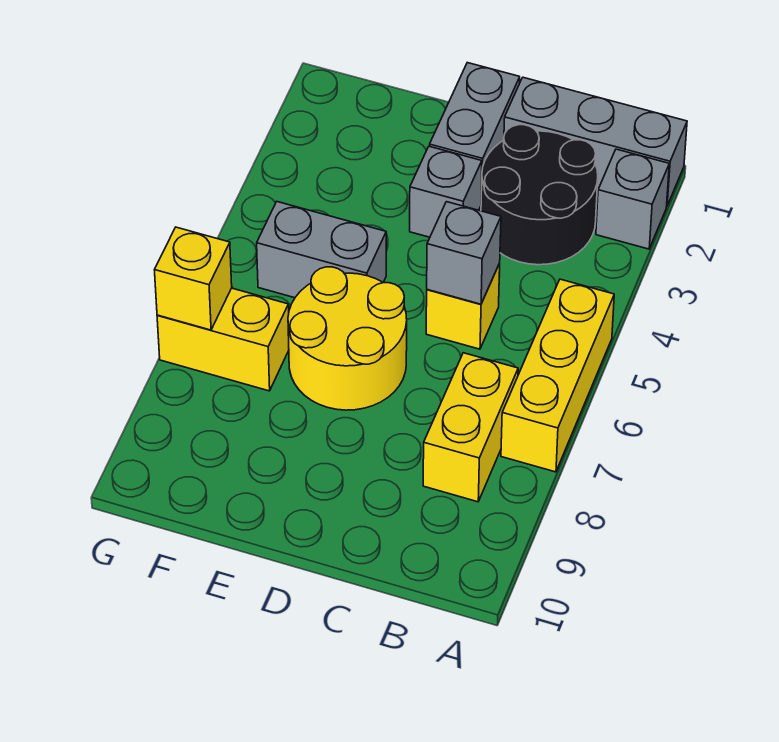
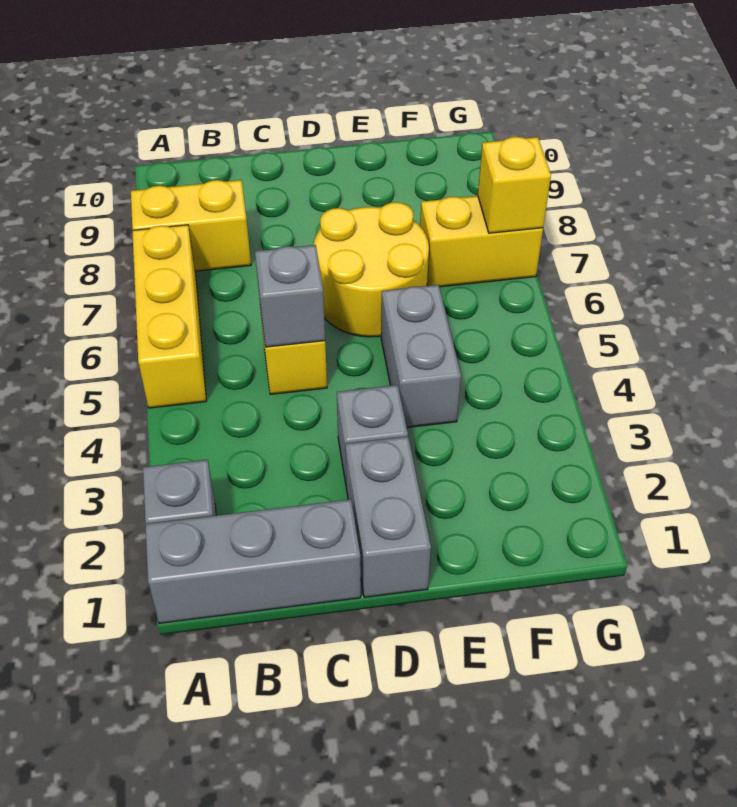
black round brick B2:C3 level 1 -> none
yellow brick B7:B8 level 1 -> yellow brick A8:B8 level 1
grey brick E5:F5 level 1 -> grey brick E4:E5 level 1

